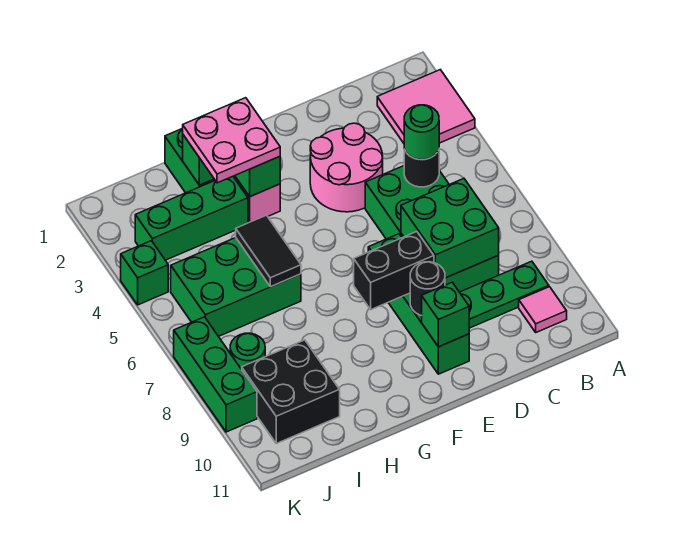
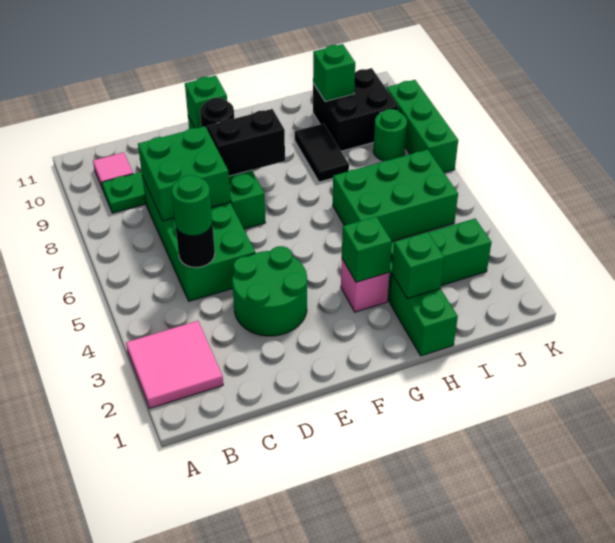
pink round brick D3:E4 level 1 -> green round brick D3:E4 level 1
pink plate G2:H3 level 3 -> none
black tile H5:H6 level 2 -> black tile H8:H9 level 1
green brick K4 level 1 -> green brick I10 level 2

